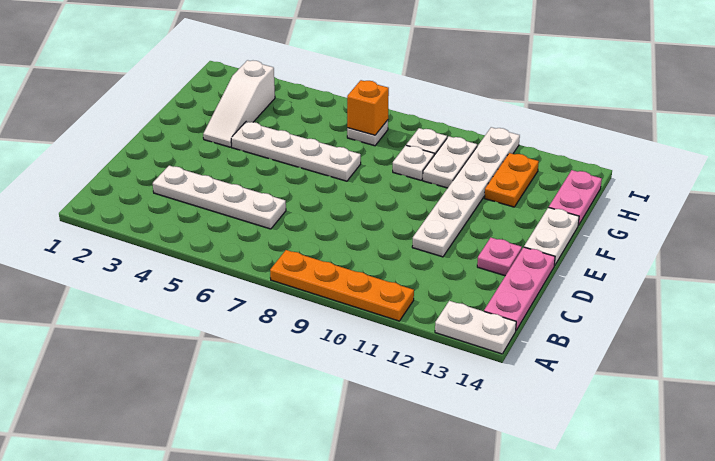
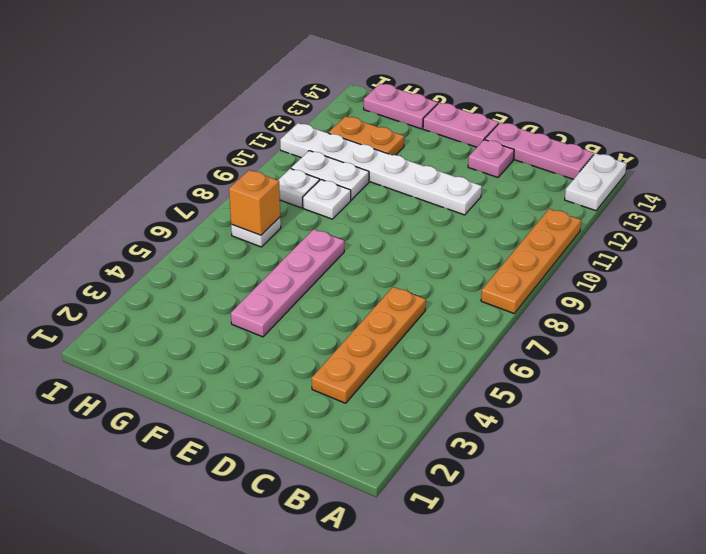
white plate C3:C6 level 1 -> orange plate C3:C6 level 1
white plate E14:F14 level 1 -> pink plate E14:F14 level 1
white slope F3:H3 level 1 top H -> none
white plate F4:F7 level 1 -> pink plate F4:F7 level 1

